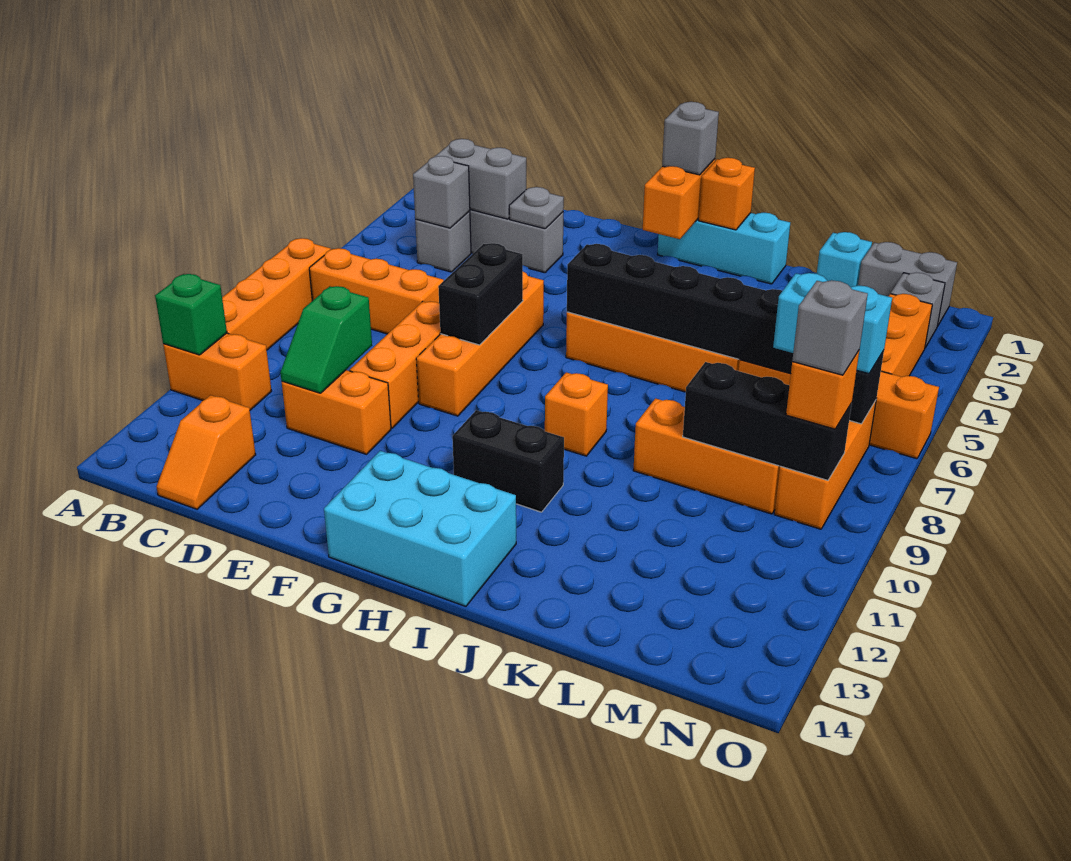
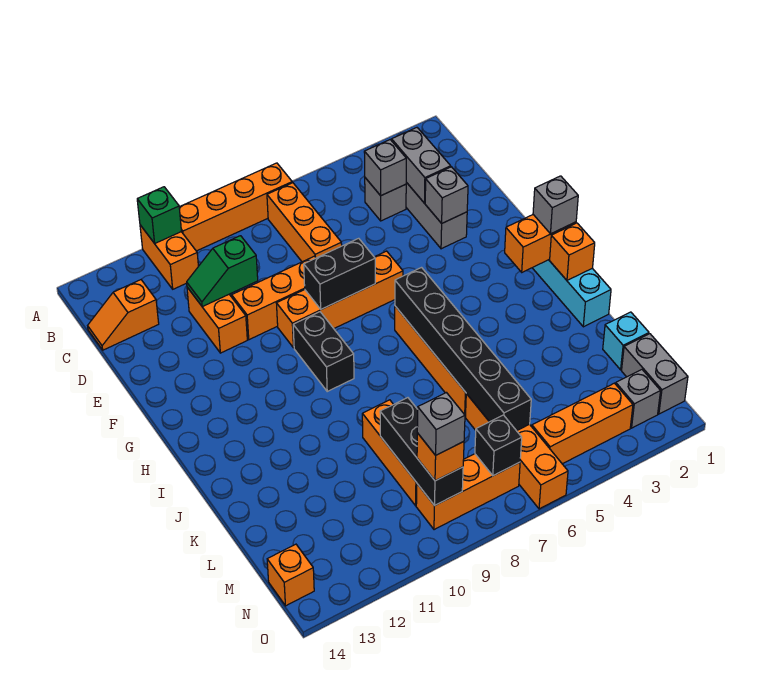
grey plate E3 level 2 -> grey brick E3 level 2
cyan brick G13:I14 level 1 -> none
black brick H11:I11 level 1 -> black brick G9:H9 level 1
orange brick I9 level 1 -> orange brick N14 level 1
cyan brick M7:N7 level 3 -> none

